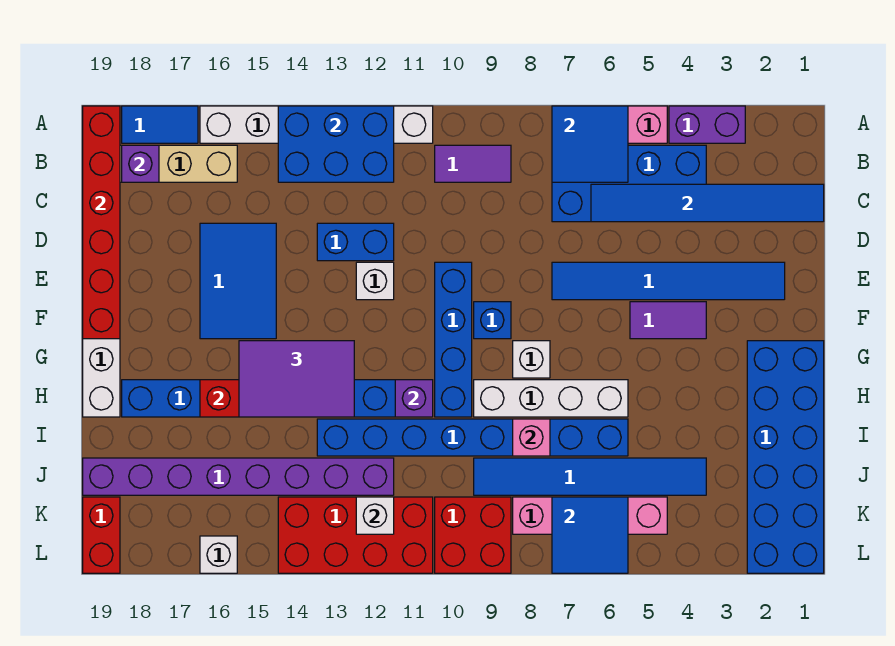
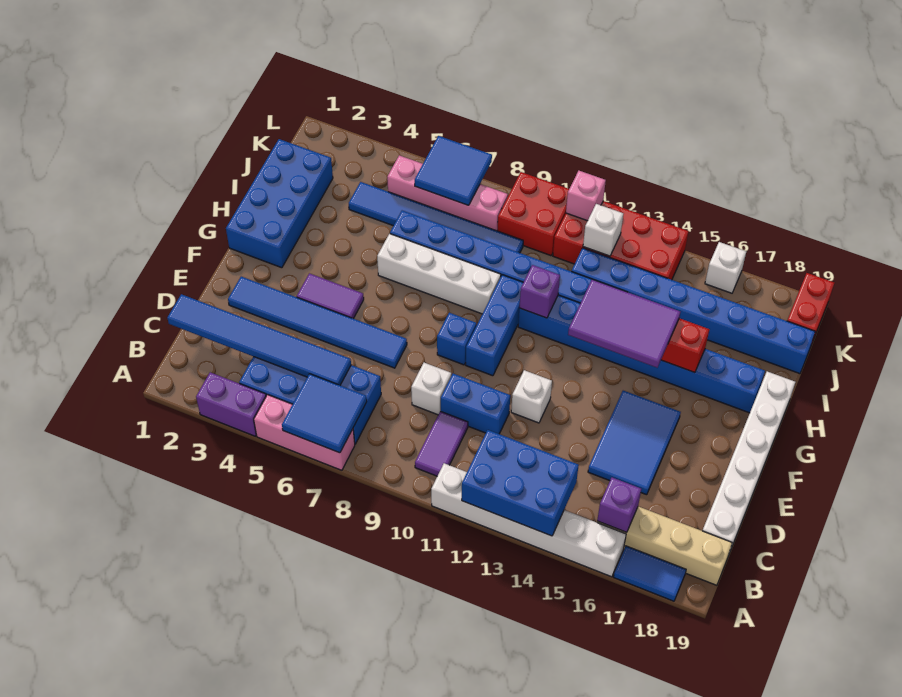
red brick A19:F19 level 2 -> none
purple tile B9:B10 level 1 -> purple tile B10:C10 level 1
purple brick B18 level 2 -> purple brick B16 level 2
blue brick D12:D13 level 1 -> blue brick D10:D11 level 1
blue brick E10:H10 level 1 -> blue brick F10:H10 level 1
blue brick G1:L2 level 1 -> blue brick G1:J2 level 1
white brick G8 level 1 -> white brick D9 level 1
pink brick I8 level 2 -> pink brick L11 level 2
purple brick J12:J19 level 1 -> blue brick J12:J19 level 1

